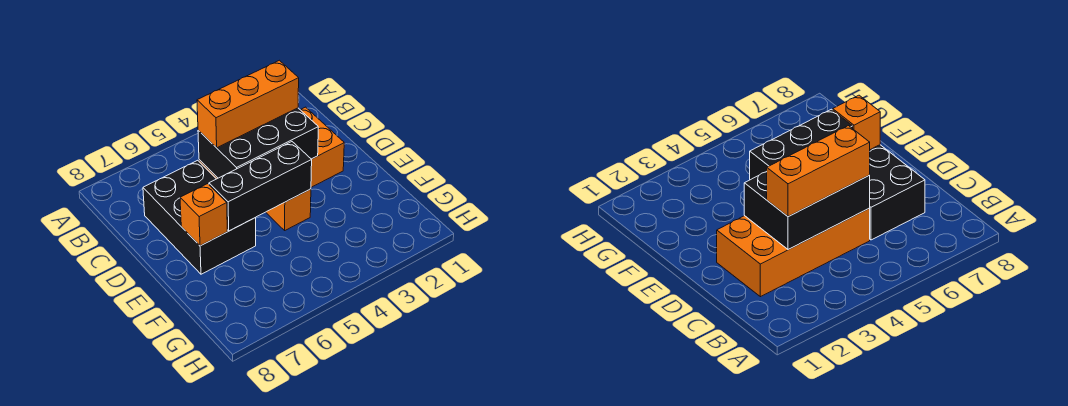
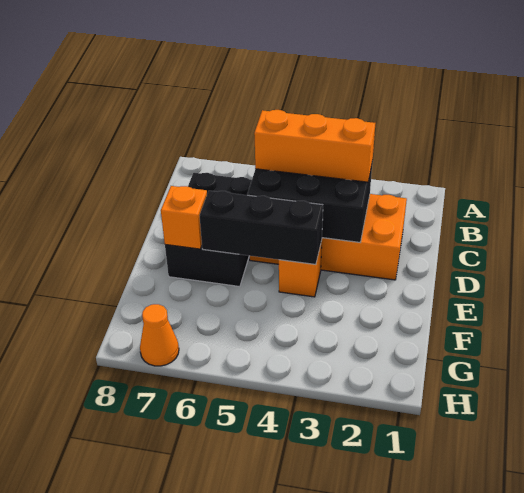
none -> orange cone H7 level 1

